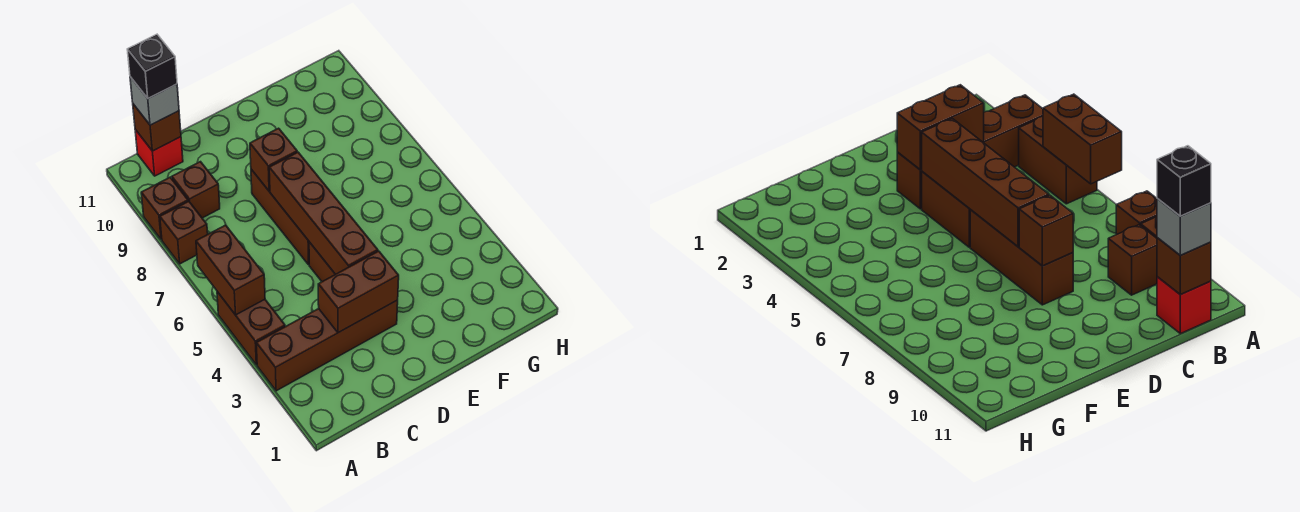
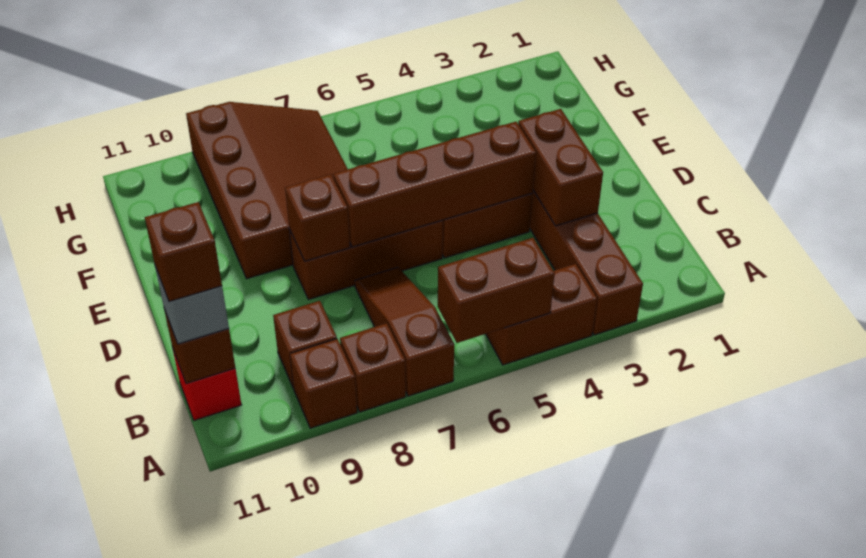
none -> brown slope A7:C7 level 1 top A
black brick B11 level 4 -> brown brick B11 level 4
none -> brown slope E7:H9 level 1 top 9

